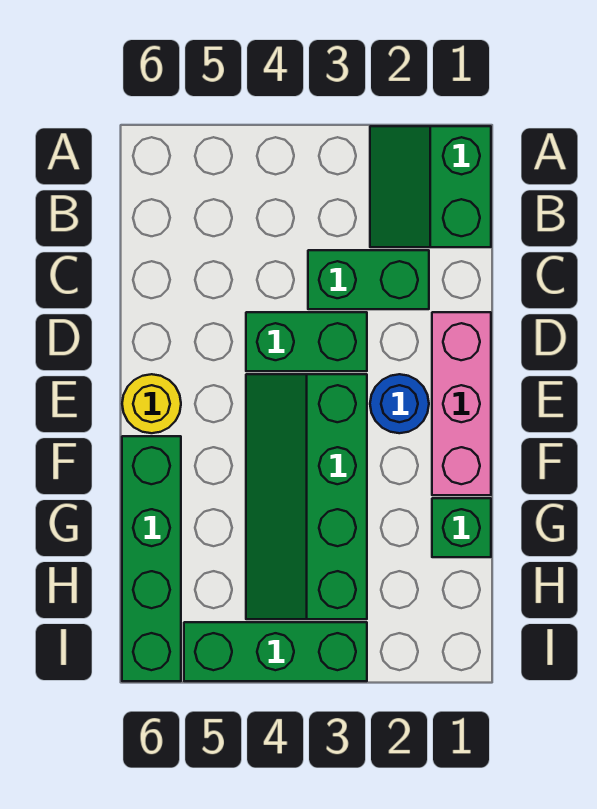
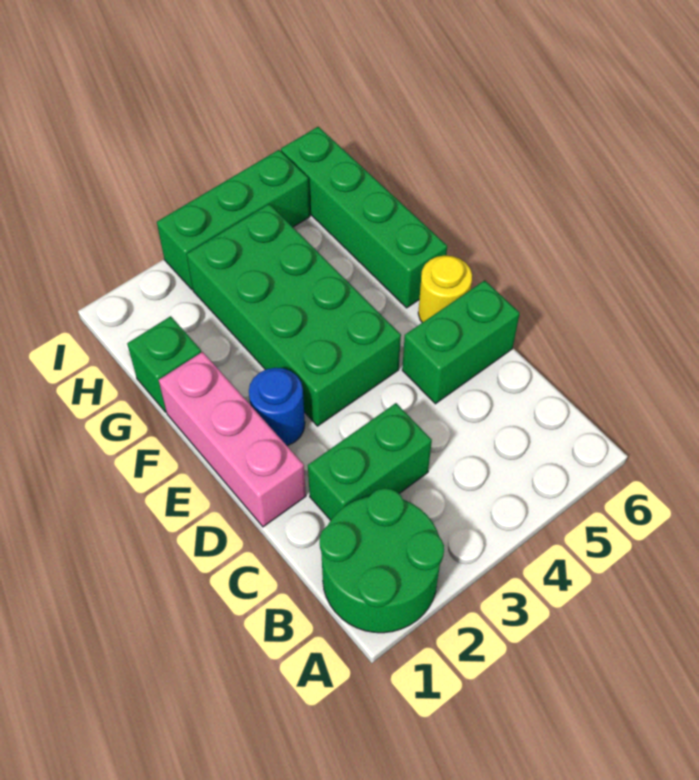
green slope A1:B2 level 1 top 1 -> green round brick A1:B2 level 1
green brick D3:D4 level 1 -> green brick D5:D6 level 1
green slope E3:H4 level 1 top 3 -> green brick E3:H4 level 1

